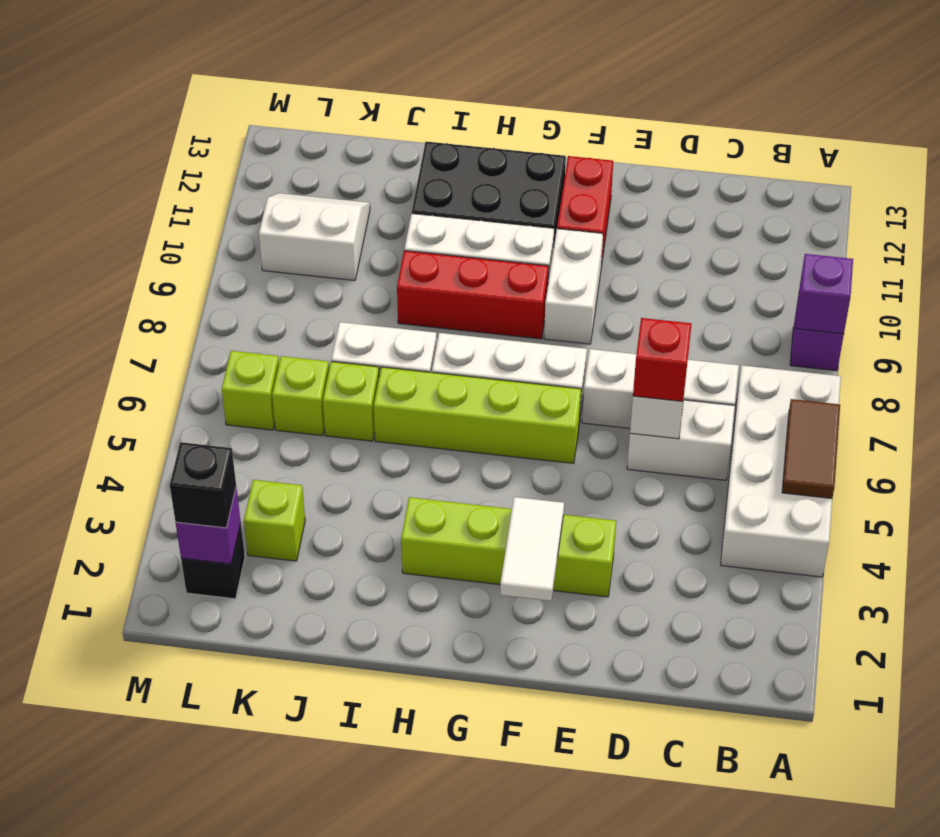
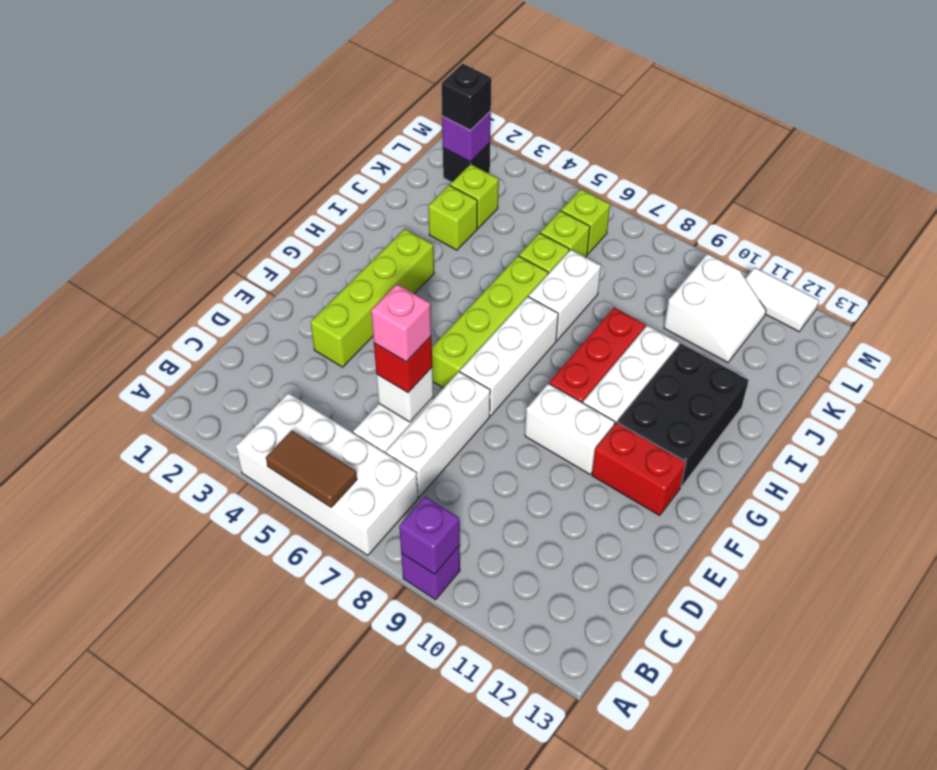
none -> pink brick D6 level 4
white tile F2:F3 level 2 -> white tile M11:M12 level 1
none -> lime brick J3 level 1

